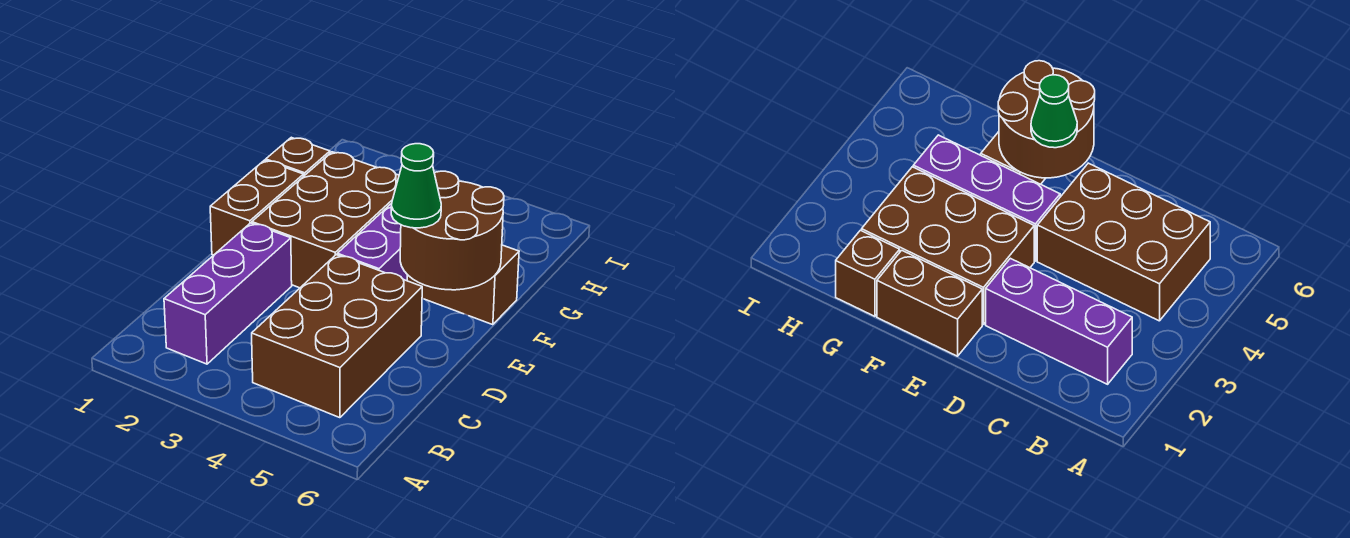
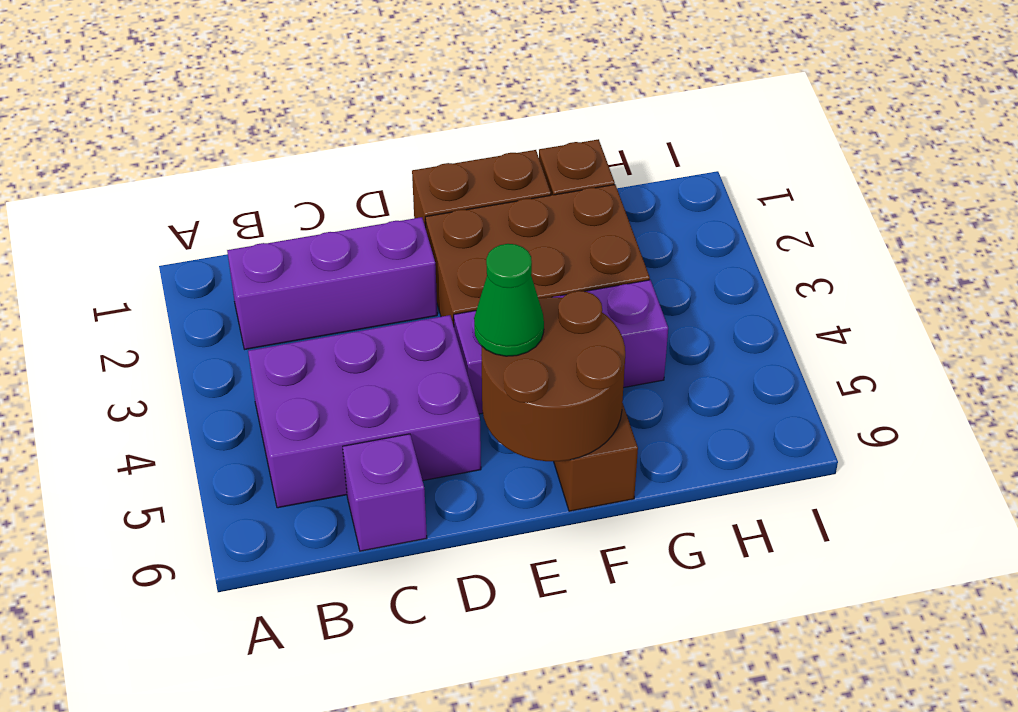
brown brick B4:D5 level 1 -> purple brick B4:D5 level 1
none -> purple brick C6 level 1

